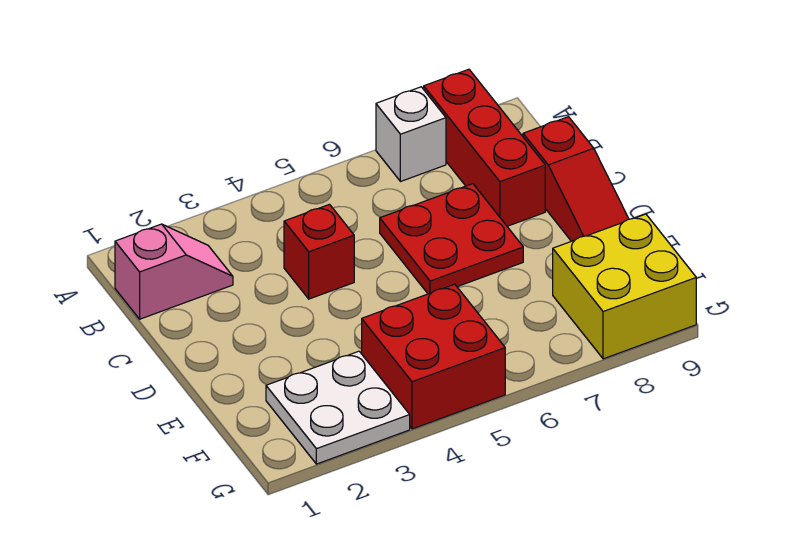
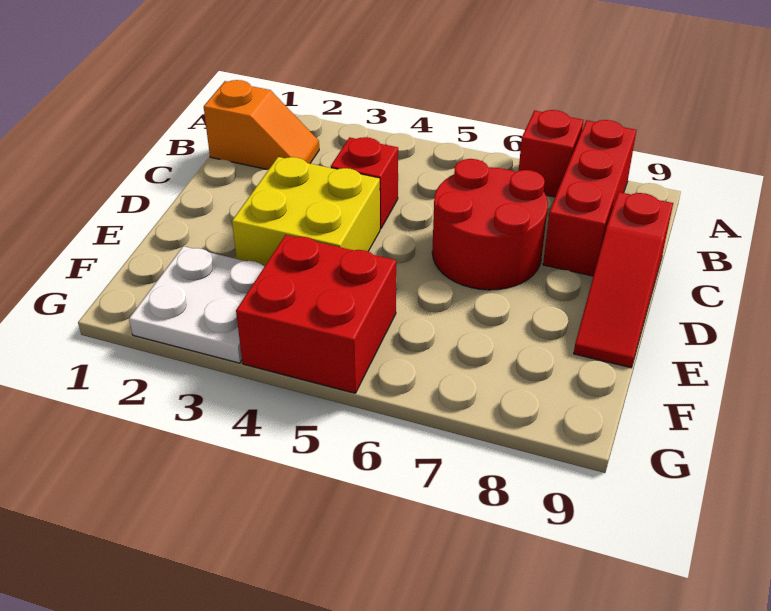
white brick A7 level 1 -> red brick A7 level 1
pink slope B1:B2 level 1 top 1 -> orange slope B1:B2 level 1 top 1
red plate C6:D7 level 1 -> red round brick C6:D7 level 1
yellow brick F8:G9 level 1 -> yellow brick D3:E4 level 1

